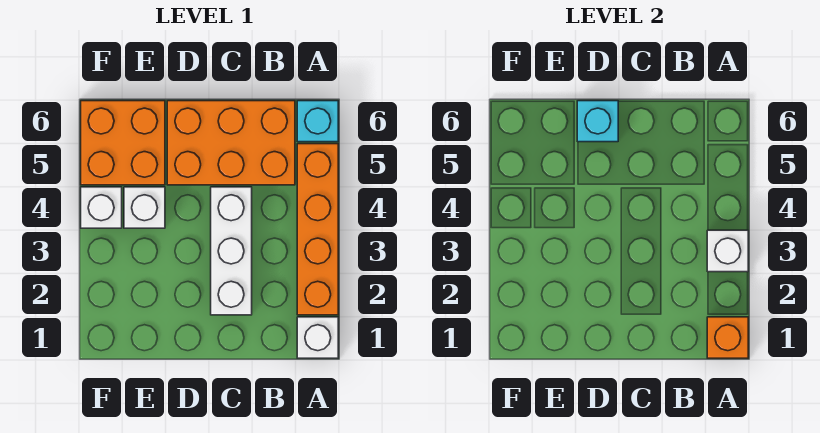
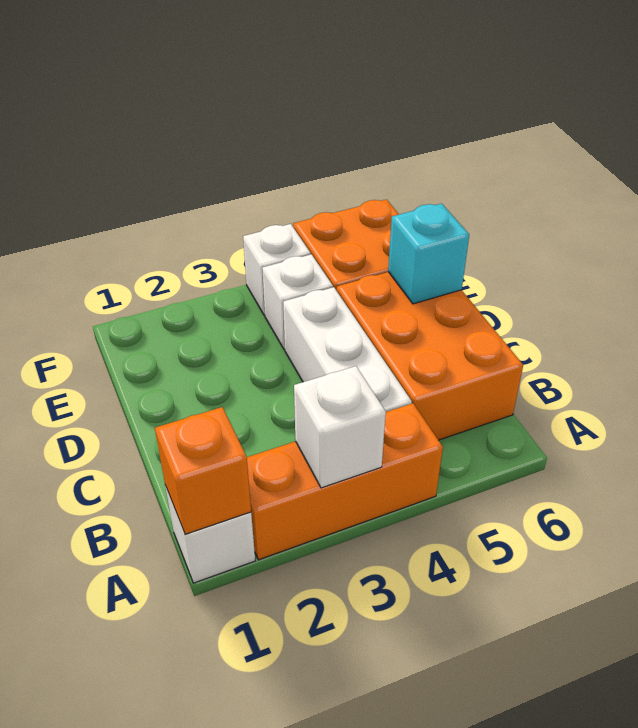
orange brick A2:A5 level 1 -> orange brick A2:A4 level 1
cyan brick A6 level 1 -> none
white brick C2:C4 level 1 -> white brick B4:D4 level 1

